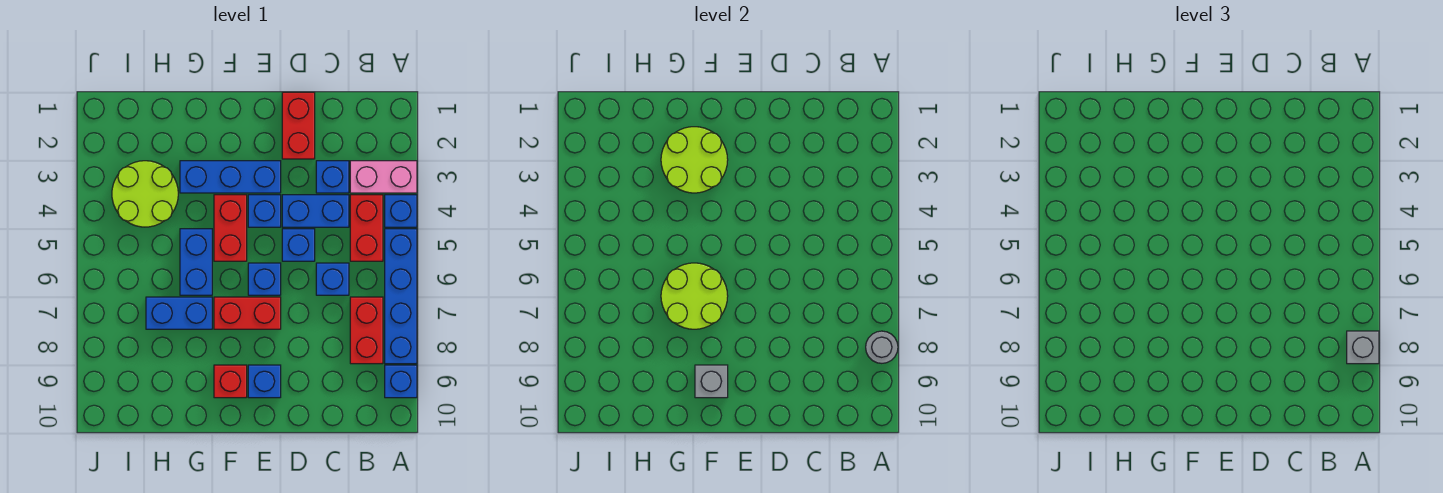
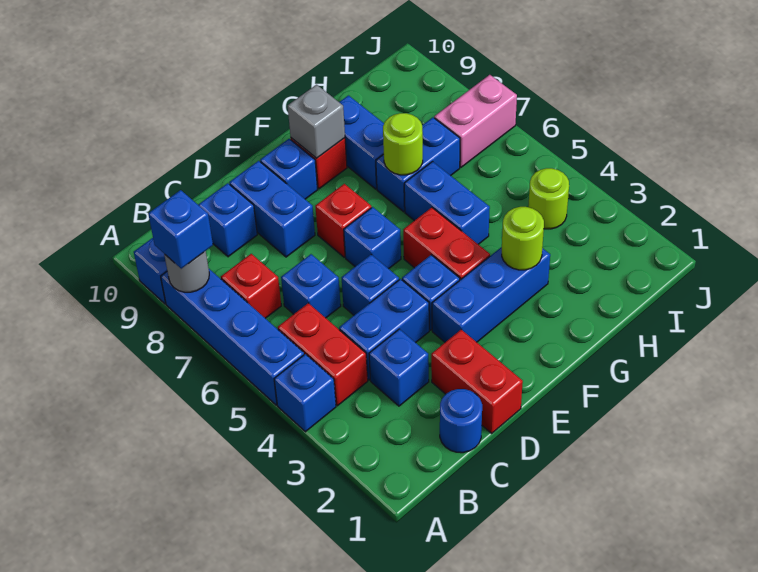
pink brick A3:B3 level 1 -> pink brick I7:J7 level 1
grey brick A8 level 3 -> blue brick A8 level 3
red brick B7:B8 level 1 -> red brick B7 level 1
none -> blue round brick C1 level 1
none -> blue brick C9 level 1
none -> blue brick D8:D9 level 1
red brick E7:F7 level 1 -> red brick E7 level 1
lime round brick F2:G3 level 2 -> lime round brick G3 level 2
lime round brick F6:G7 level 2 -> lime round brick G7 level 2
none -> blue brick G8:G9 level 1
lime round brick H3:I4 level 1 -> lime round brick I4 level 1

